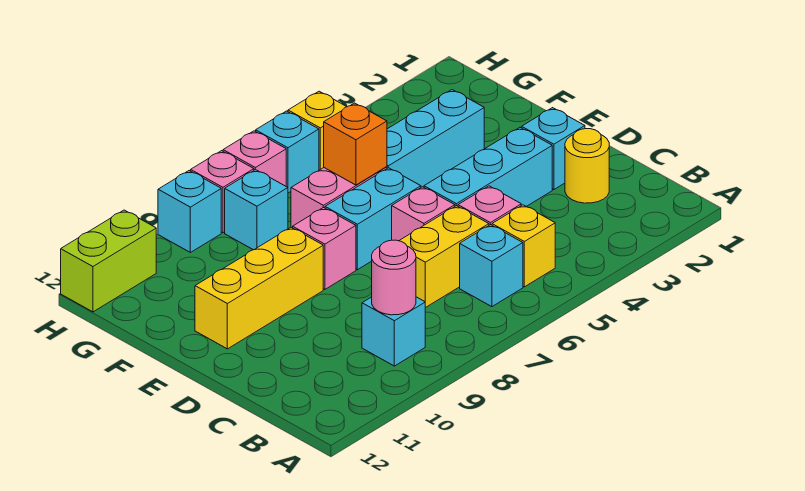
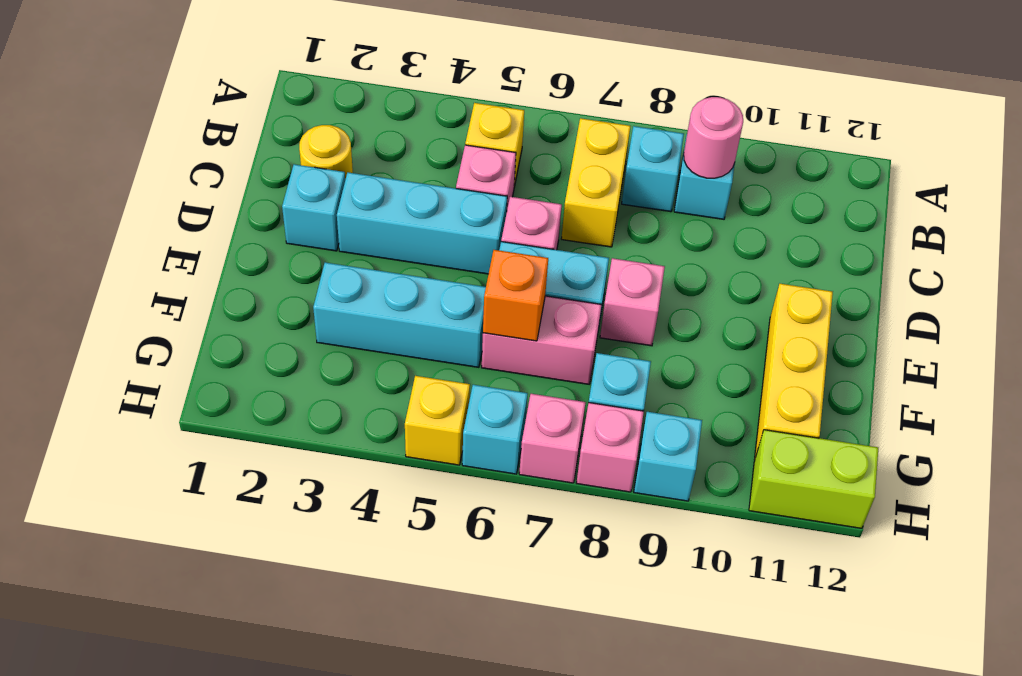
cyan brick B6 level 1 -> cyan brick B8 level 1
yellow brick C6:C7 level 1 -> yellow brick B7:C7 level 1
yellow brick E9:E11 level 1 -> yellow brick E11:G11 level 1

